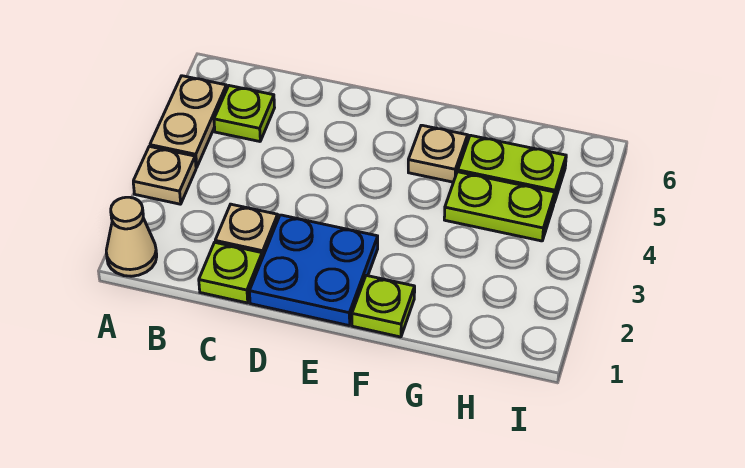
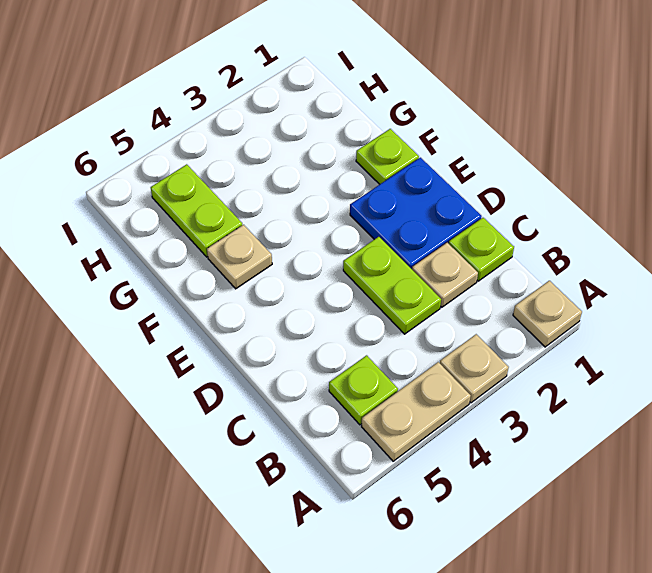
tan cone A1 level 1 -> tan plate A1 level 1
lime plate G4:H4 level 1 -> lime plate C3:D3 level 1

